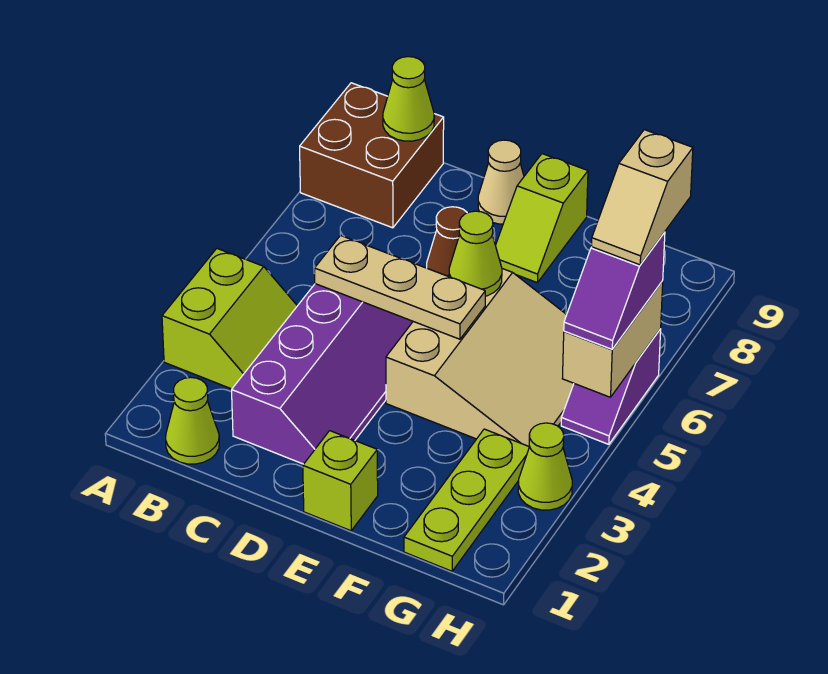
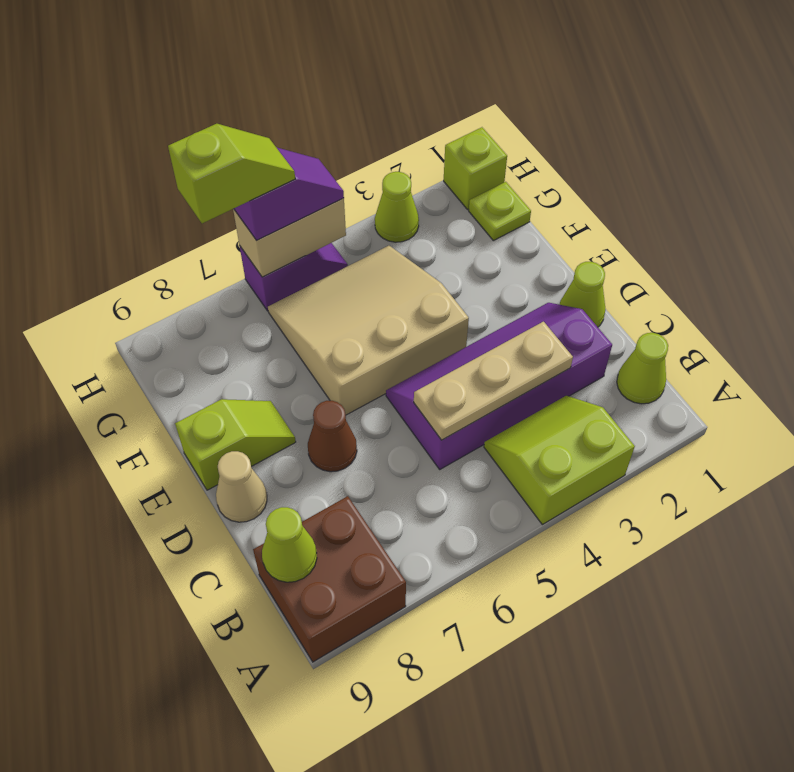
tan plate C5:E5 level 2 -> tan plate C3:C5 level 2
lime brick E1 level 1 -> lime brick H1 level 1
lime cone E6 level 2 -> lime cone D1 level 1
lime plate G1:G3 level 1 -> lime plate G1 level 1
tan slope H6:H7 level 4 top 7 -> lime slope H6:H7 level 4 top 7

